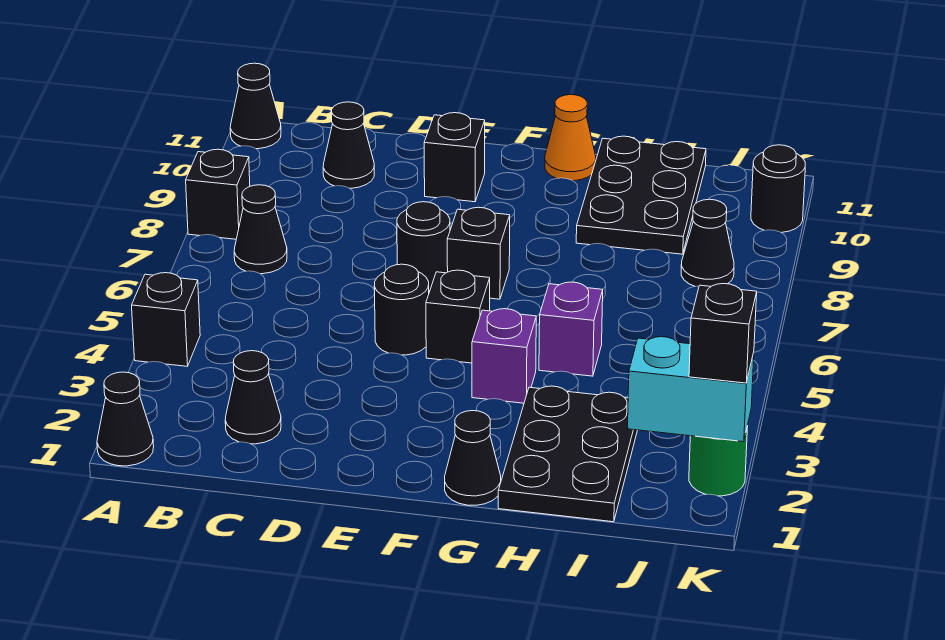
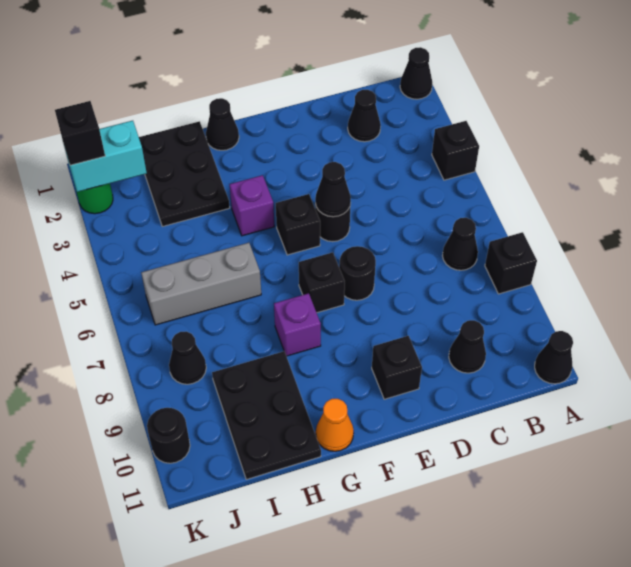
none -> black cone E5 level 2
purple brick H5 level 1 -> purple brick G8 level 1
none -> grey brick H6:J6 level 1

